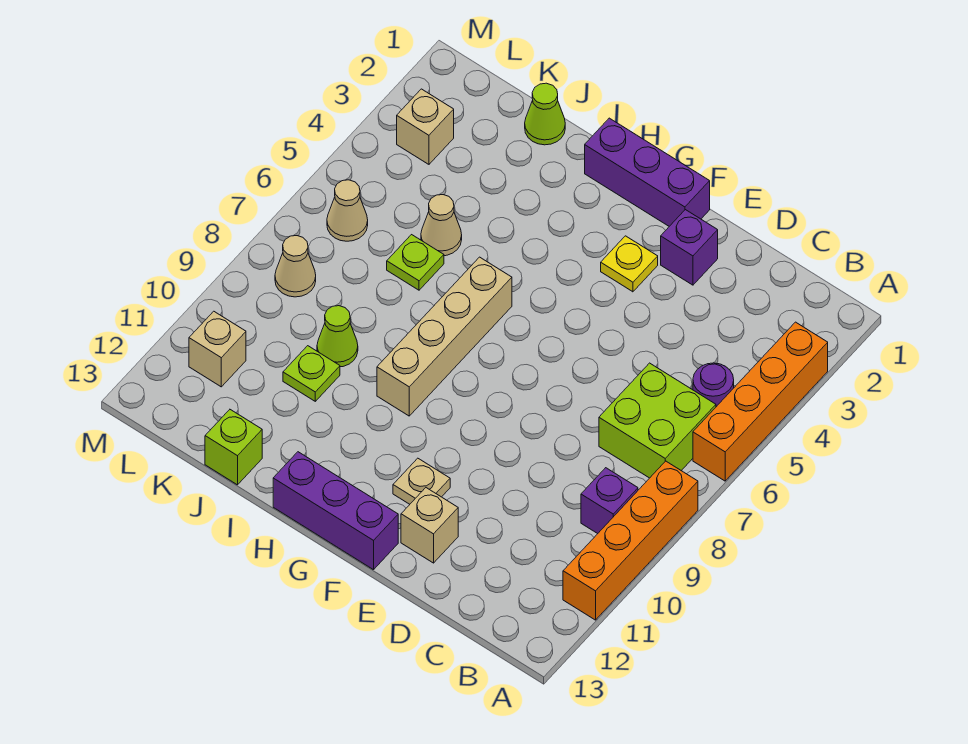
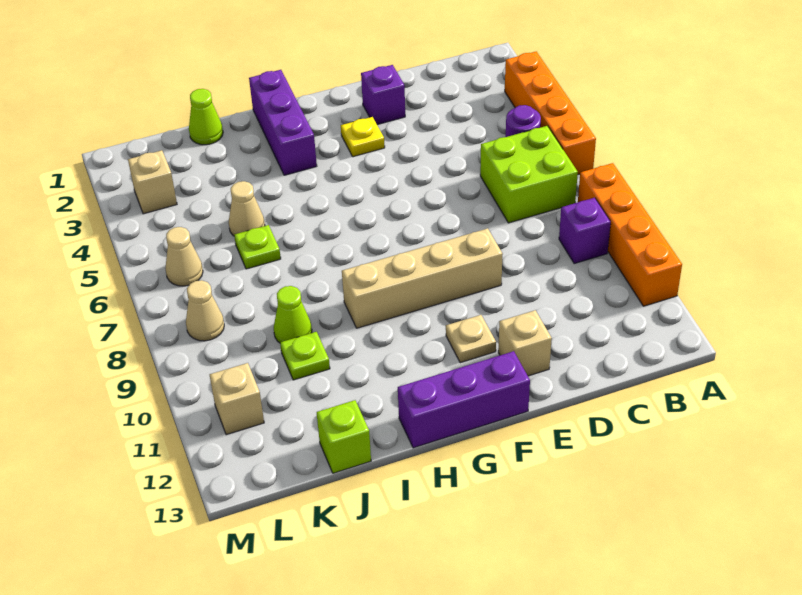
purple brick F1:H1 level 1 -> purple brick H1:H3 level 1
tan brick H6:H9 level 1 -> tan brick E9:H9 level 1

